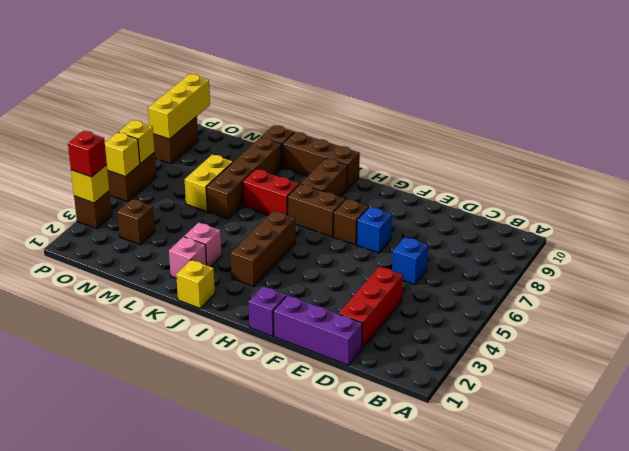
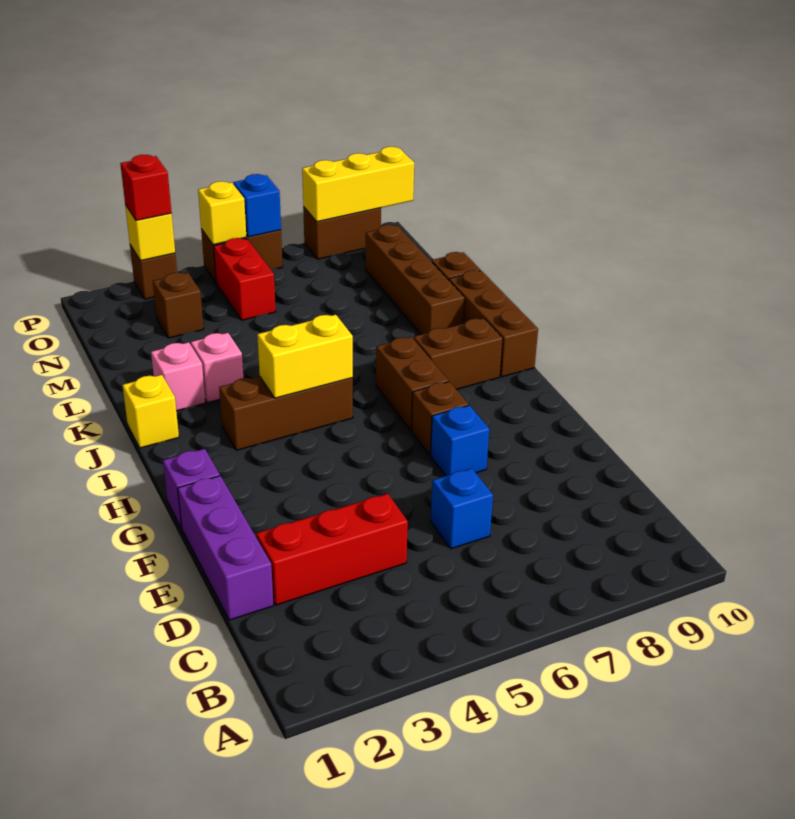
red brick J7:K7 level 1 -> red brick N5:O5 level 1
brown brick L6:L9 level 1 -> brown brick K9:N9 level 1
yellow brick M6:M7 level 1 -> yellow brick I4:I5 level 2
yellow brick P6 level 2 -> blue brick P6 level 2

